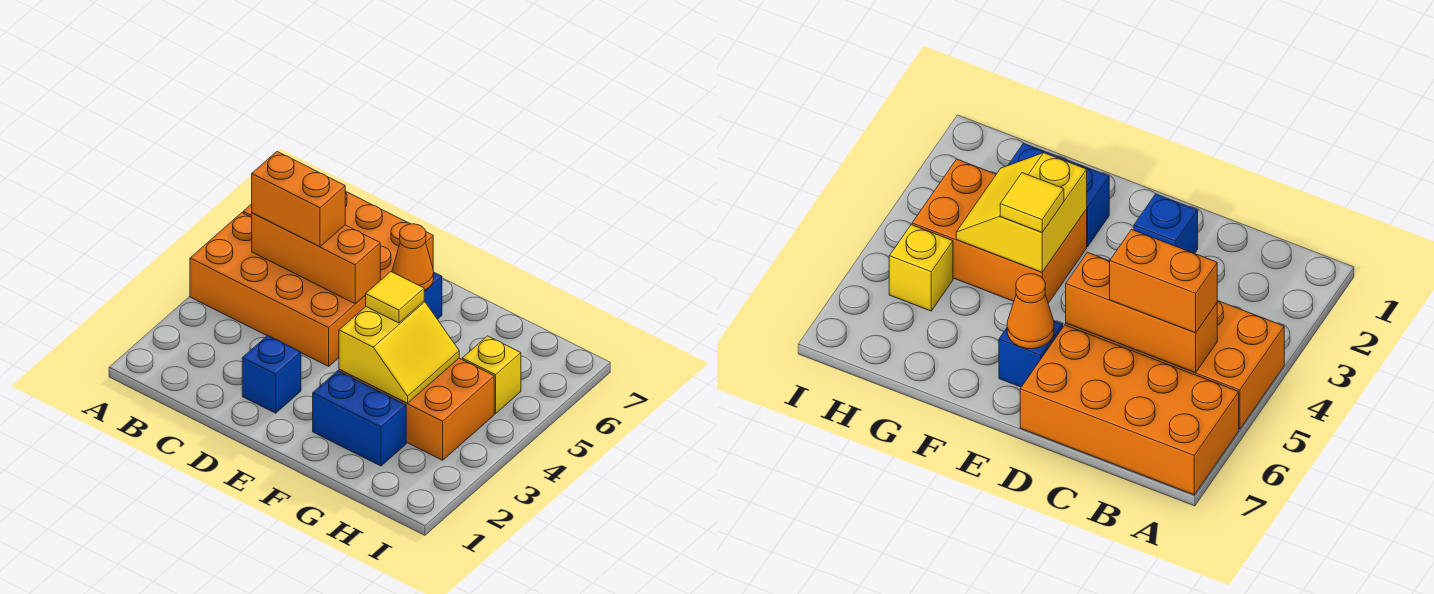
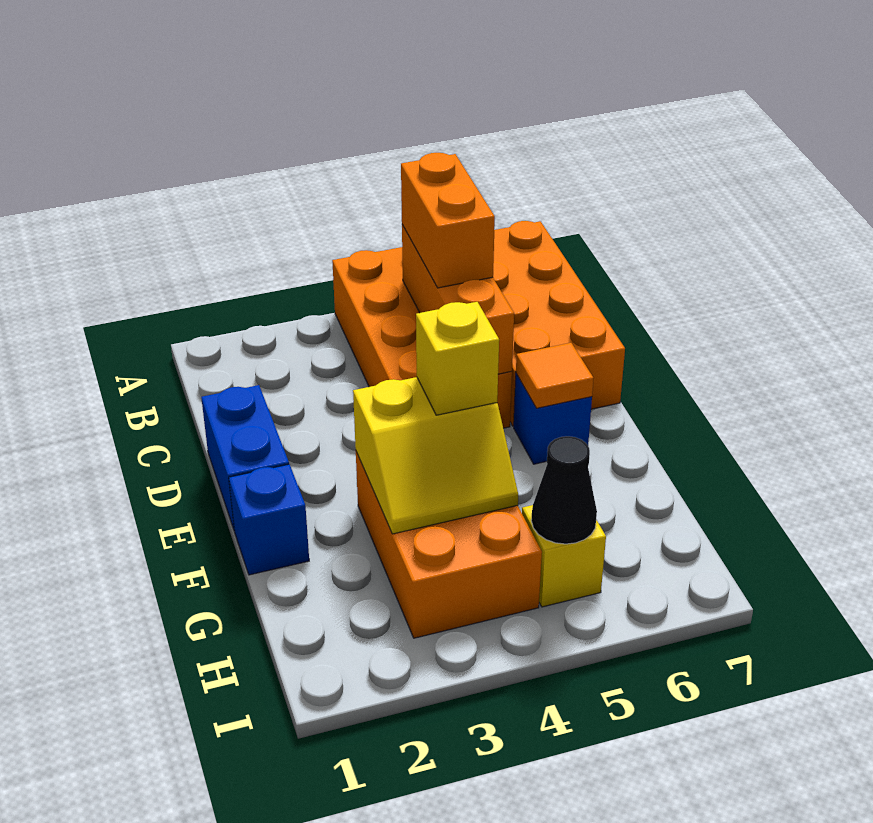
blue brick D2 level 1 -> blue brick F1 level 1
orange cone E6 level 2 -> orange tile E6 level 2
blue brick F2:G2 level 1 -> blue brick D1:E1 level 1
yellow tile F4 level 3 -> yellow brick F4 level 3
none -> black cone H5 level 2

